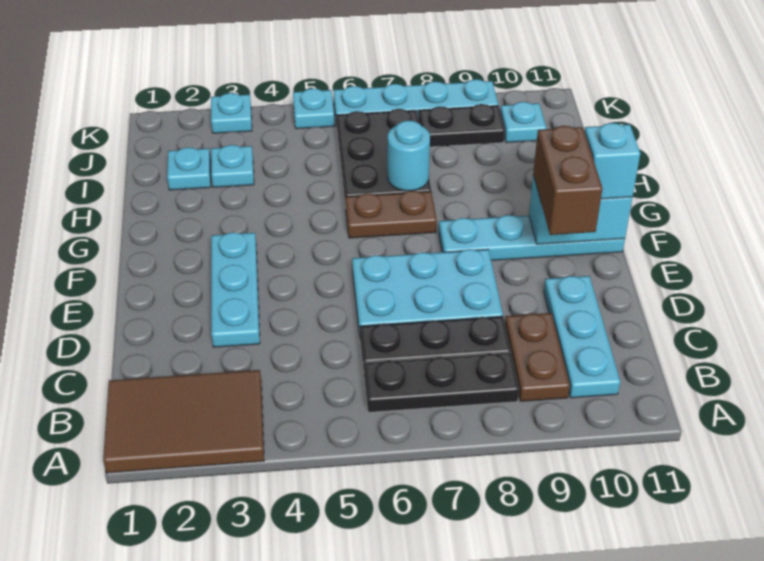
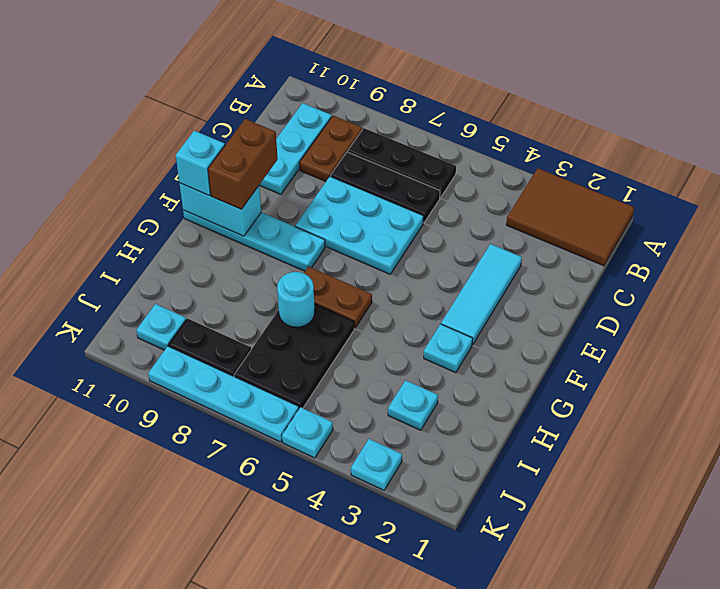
cyan plate D3:F3 level 1 -> cyan tile D3:F3 level 1
cyan plate I2 level 1 -> cyan plate G3 level 1

